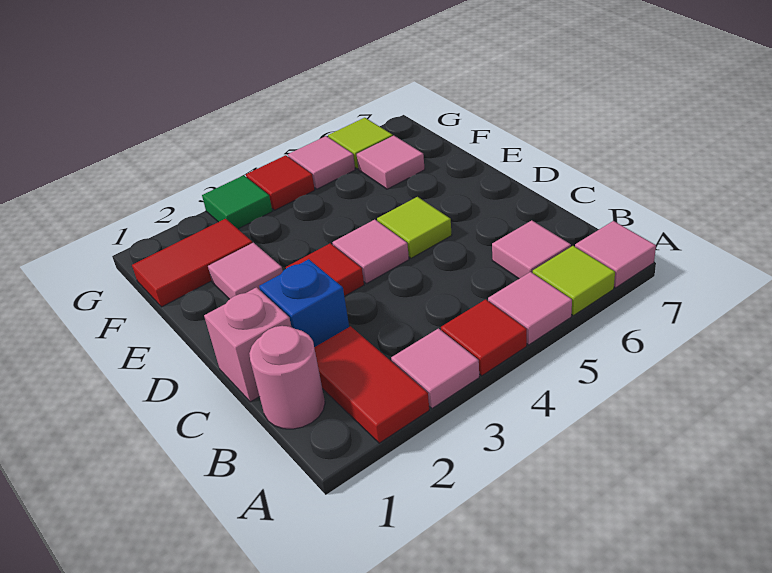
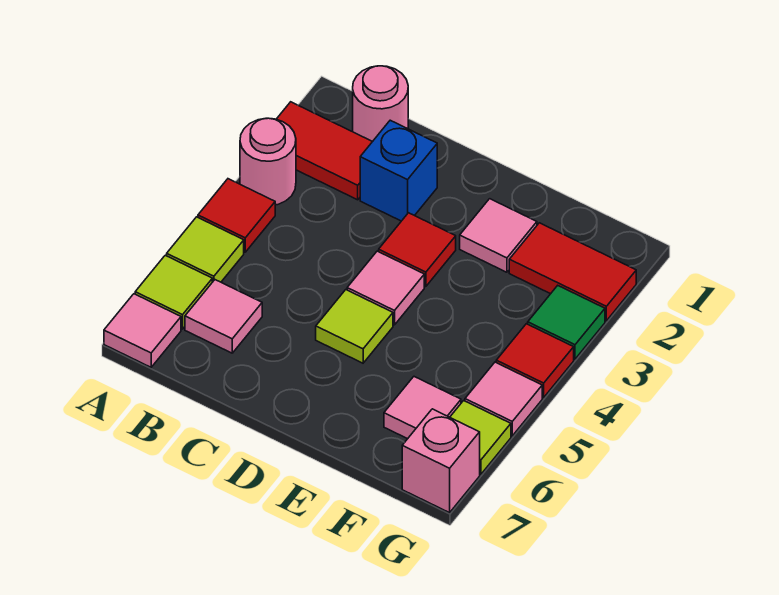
pink tile A3 level 1 -> pink round brick A3 level 1
pink tile A5 level 1 -> lime tile A5 level 1
pink brick C1 level 1 -> pink brick G7 level 1
red tile F1:F2 level 1 -> red tile F2:G2 level 1

